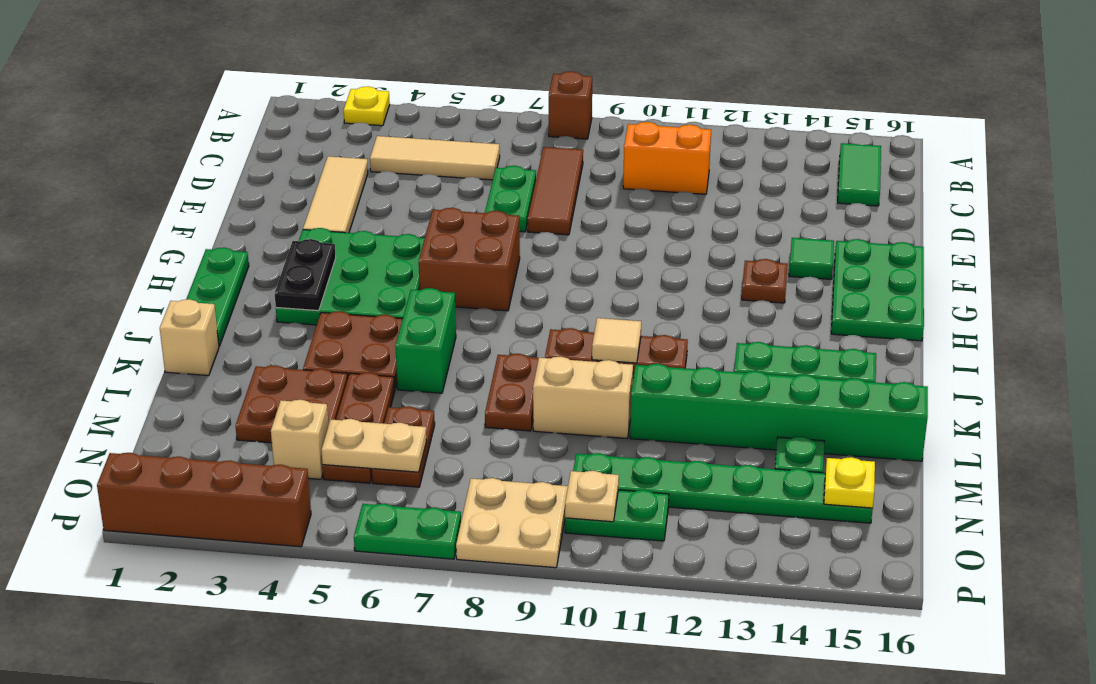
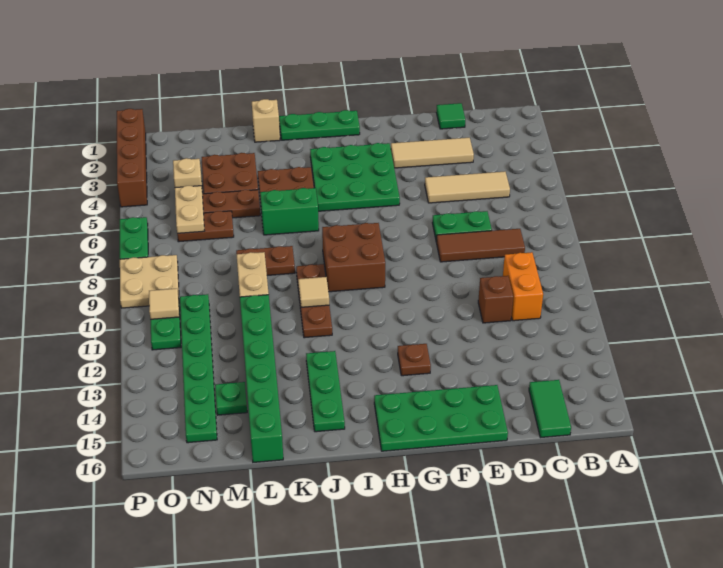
yellow plate A3 level 1 -> none
brown brick A8 level 1 -> brown brick D11 level 1
green tile B15:C15 level 1 -> green tile C15:C16 level 1
tan tile C4:C6 level 1 -> tan tile C5:E5 level 1
green tile F14 level 1 -> green tile D1 level 1
green plate F15:H16 level 1 -> green plate E15:H16 level 1
brown brick G6:H7 level 1 -> brown brick H8:I9 level 1
black plate H3:I3 level 2 -> none
yellow plate N15 level 2 -> none
tan plate O10 level 2 -> tan tile O10 level 2

